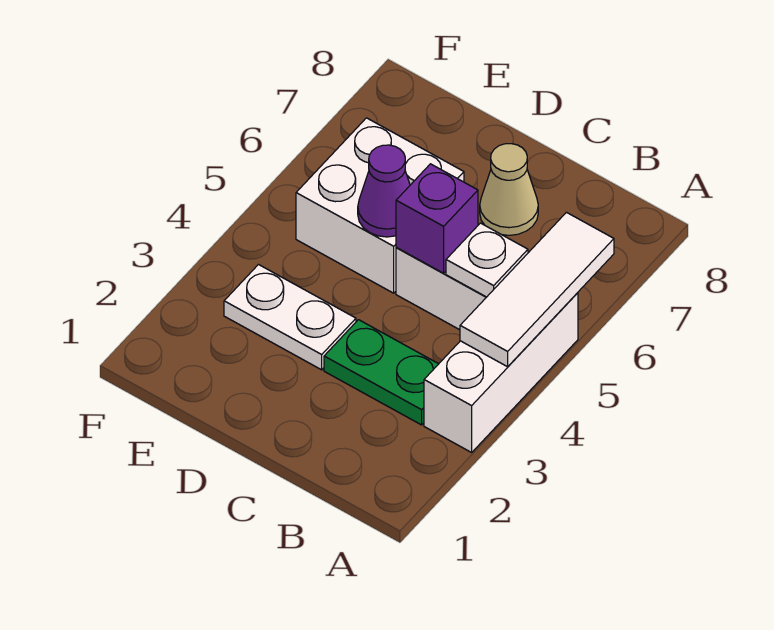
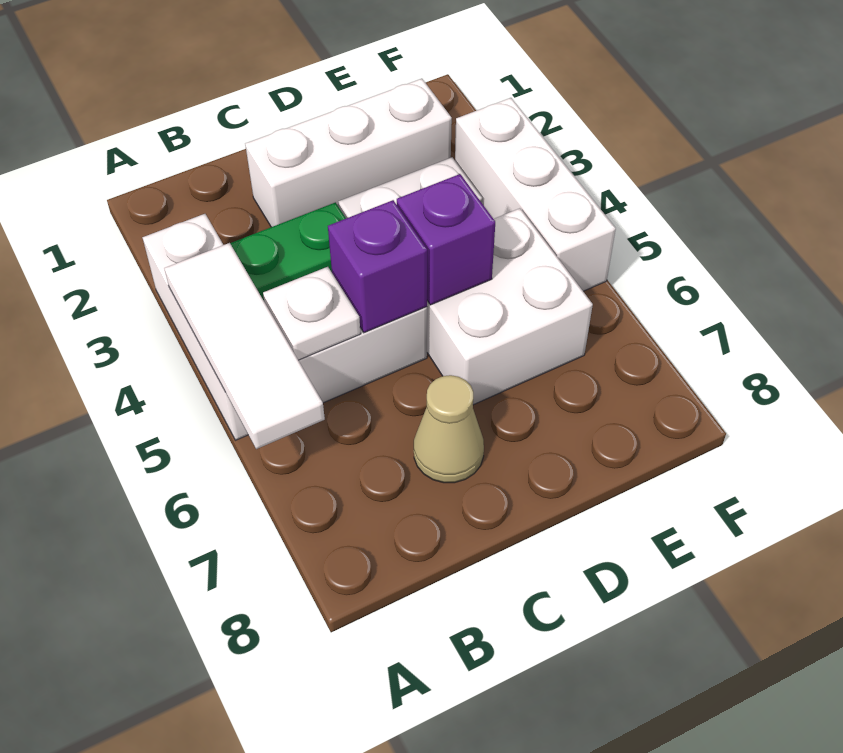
none -> white brick C2:E2 level 1
purple cone D5 level 2 -> purple brick D5 level 2
none -> white brick F3:F5 level 1

